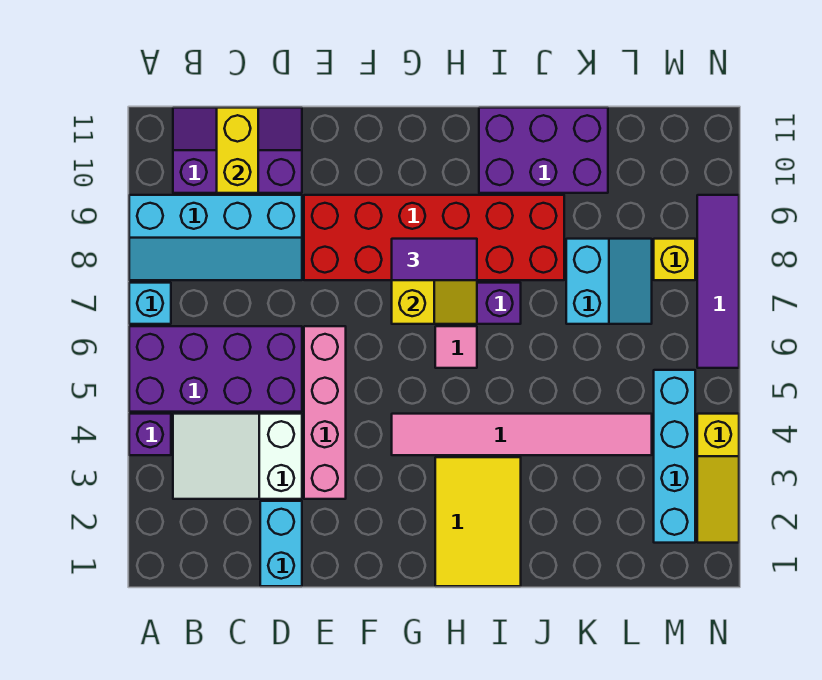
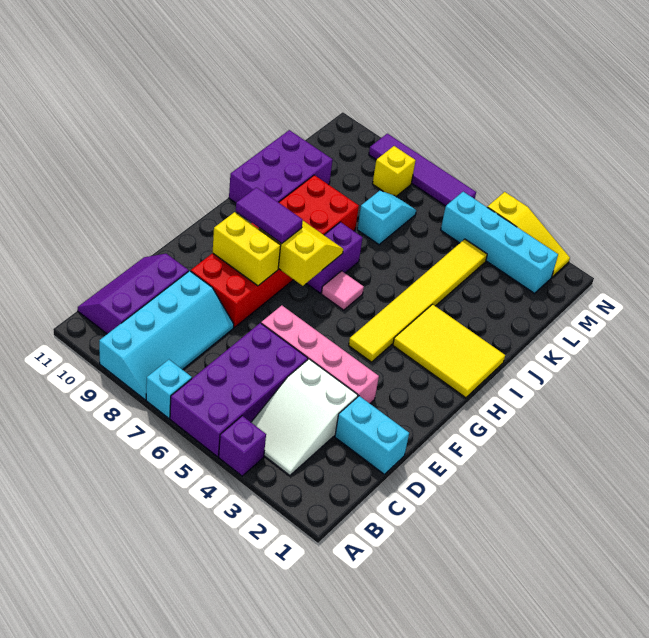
yellow brick C10:C11 level 2 -> yellow brick F8:F9 level 2
pink tile G4:L4 level 1 -> yellow tile G4:L4 level 1
purple tile G8:H8 level 3 -> purple tile G8:G9 level 3
cyan slope K7:L8 level 1 top K -> cyan slope K7:L7 level 1 top K

